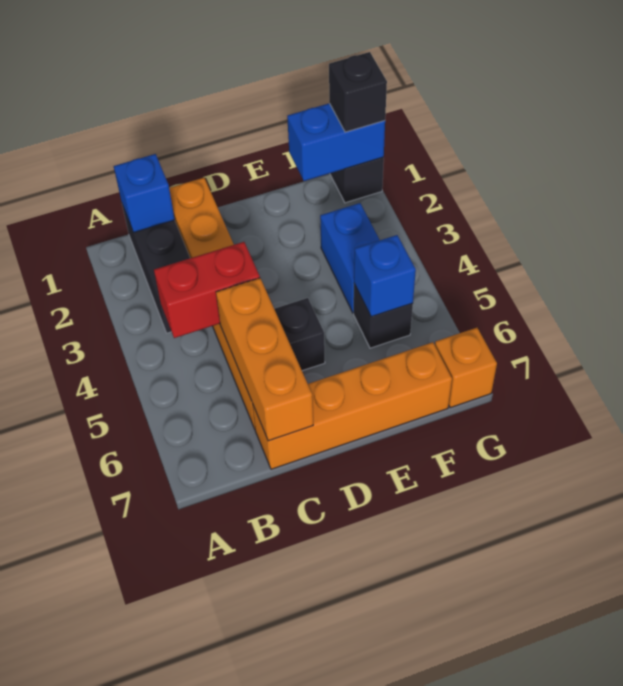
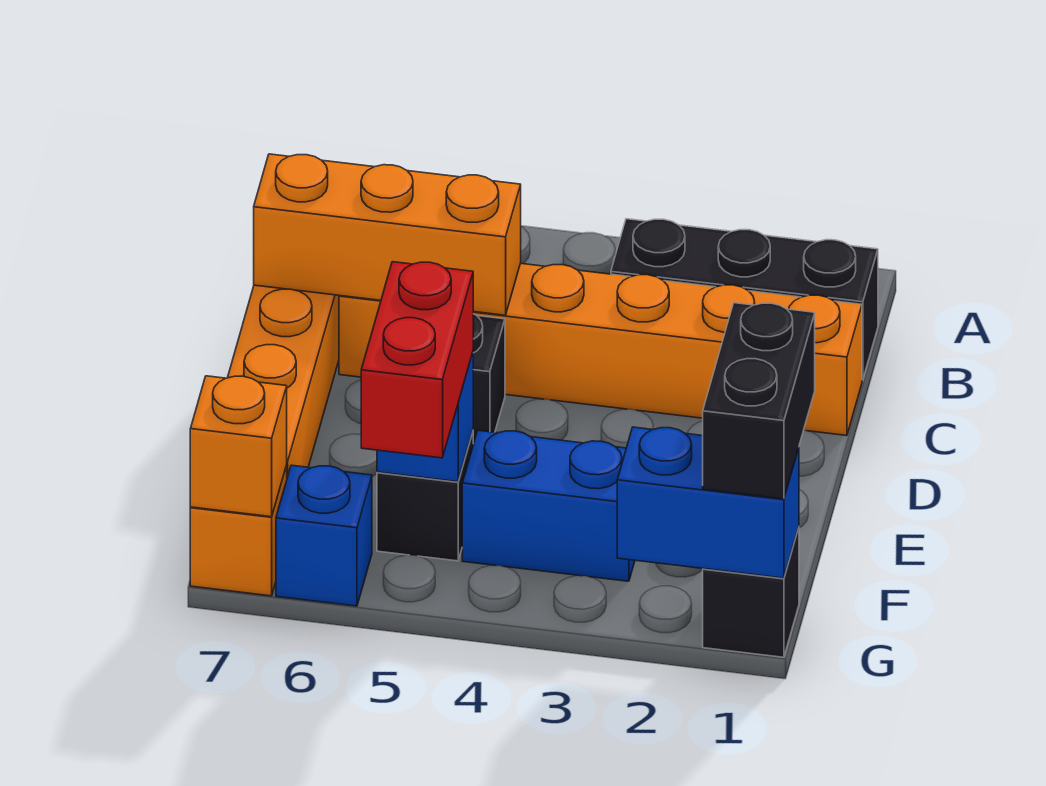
blue brick B1 level 2 -> blue brick G6 level 1
red brick B4:C4 level 2 -> red brick F5:G5 level 3
blue brick F1:G1 level 2 -> blue brick G1:G2 level 2
black brick G1 level 3 -> black brick F1:G1 level 3
none -> orange brick G7 level 2

